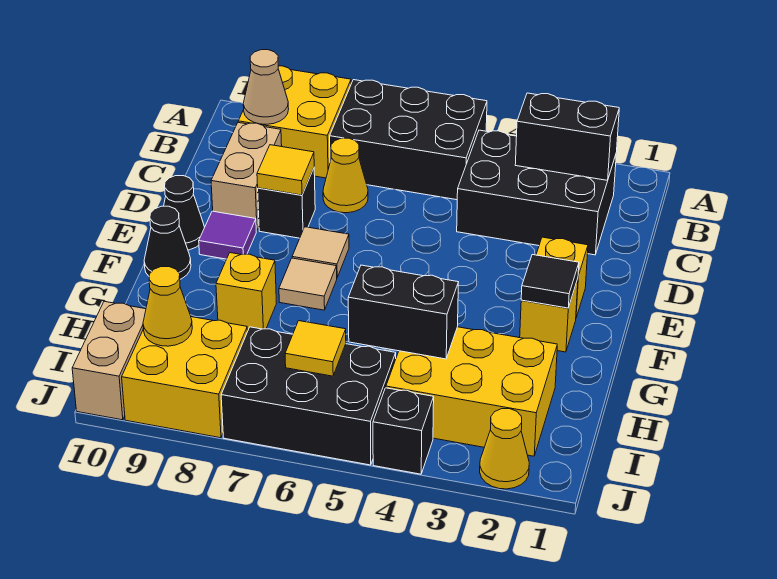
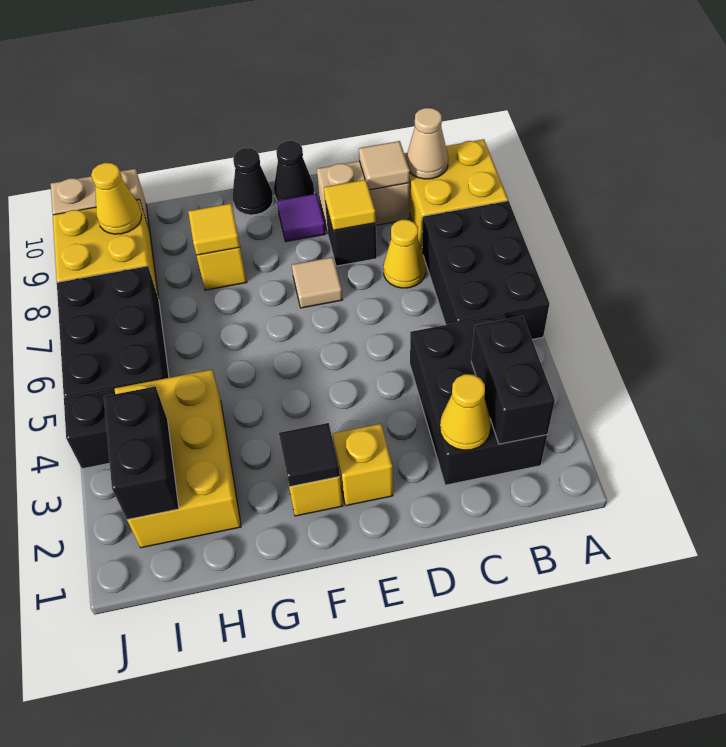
tan tile F7 level 1 -> tan tile C9 level 2
black brick H4:H5 level 2 -> black brick I2:I3 level 2
yellow tile I6 level 2 -> yellow tile G8 level 2
yellow cone J2 level 1 -> yellow cone C2 level 2

